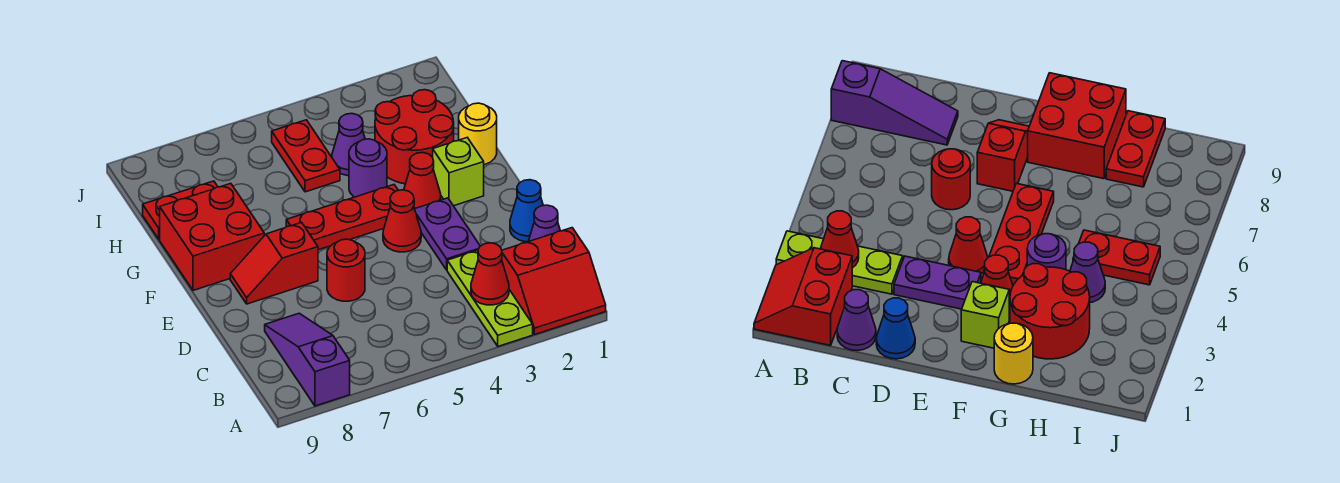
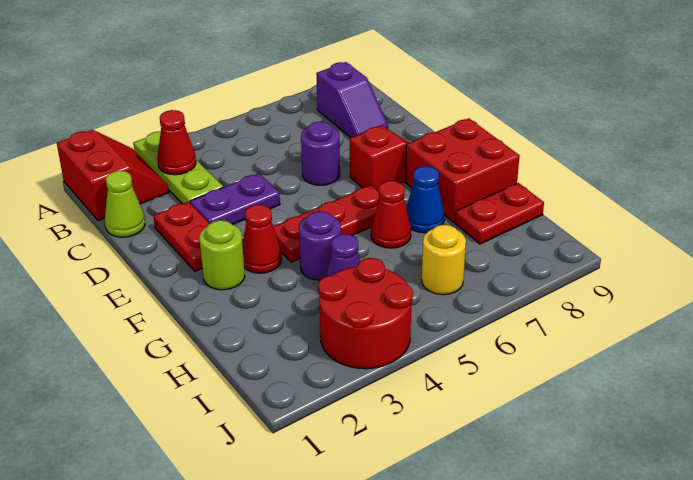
red slope A1:B2 level 1 top B -> red slope A1:B2 level 1 top 1
purple slope A8:C8 level 1 top A -> purple slope B8:C8 level 1 top B
purple cone C1 level 1 -> lime cone C1 level 1
blue cone D1 level 1 -> blue cone G7 level 1
purple plate D3:E3 level 1 -> purple plate D3:D4 level 1
red round brick D6 level 1 -> purple round brick D6 level 1
red cone E4 level 1 -> red cone G6 level 1
lime brick F2 level 1 -> lime round brick F2 level 1
yellow round brick G1 level 1 -> yellow round brick I6 level 1
red round brick G2:H3 level 1 -> red round brick I3:J4 level 1
red plate H5:I5 level 1 -> red plate D2:E2 level 1

